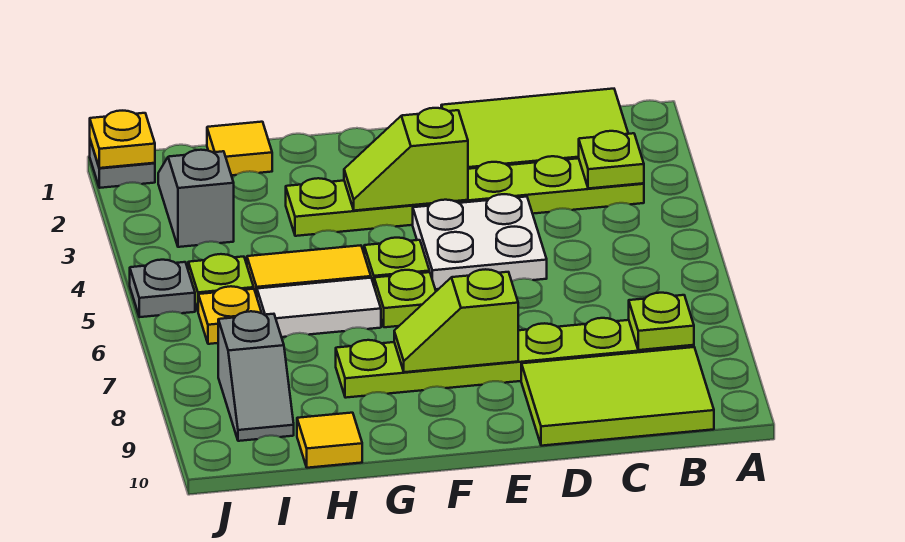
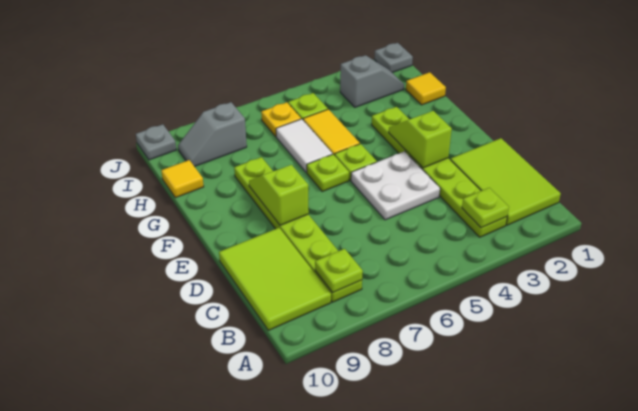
yellow plate J1 level 2 -> none
grey plate J5 level 1 -> grey plate J10 level 1

